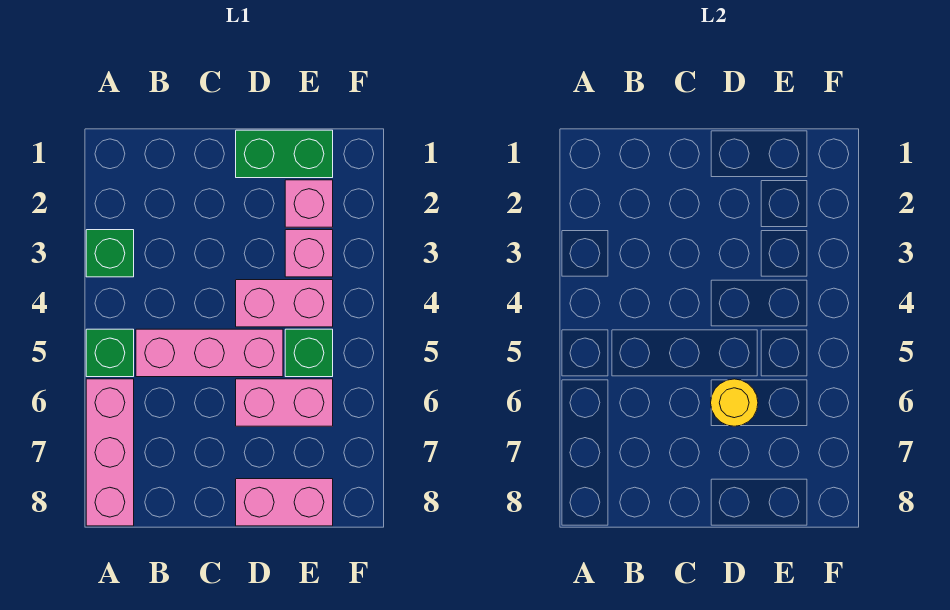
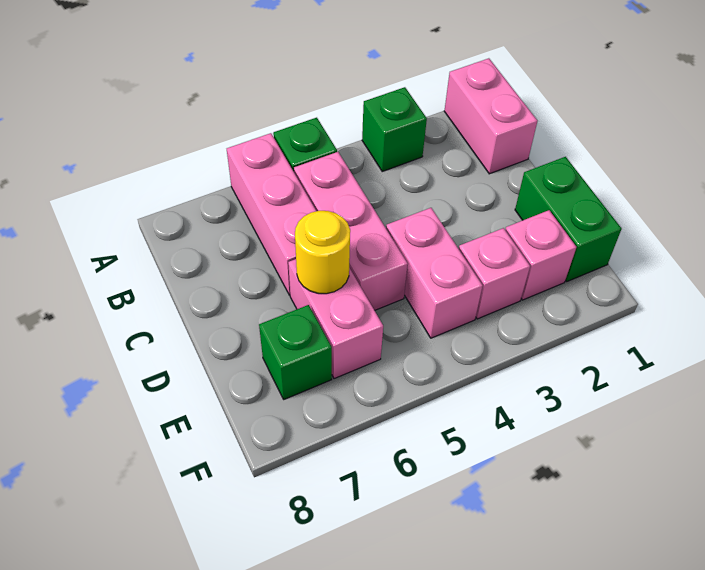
pink brick A6:A8 level 1 -> pink brick A6:C6 level 1
pink brick D8:E8 level 1 -> pink brick A1:B1 level 1
green brick E5 level 1 -> green brick E7 level 1

